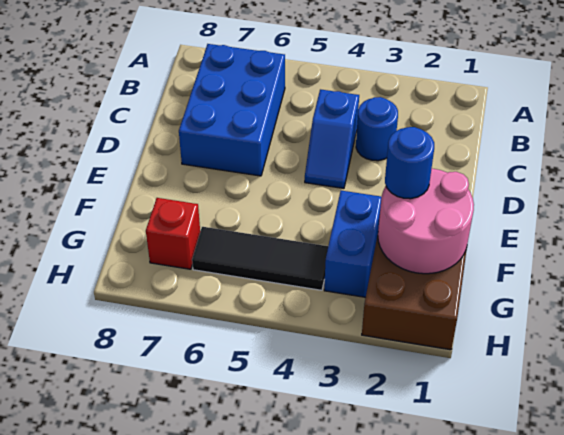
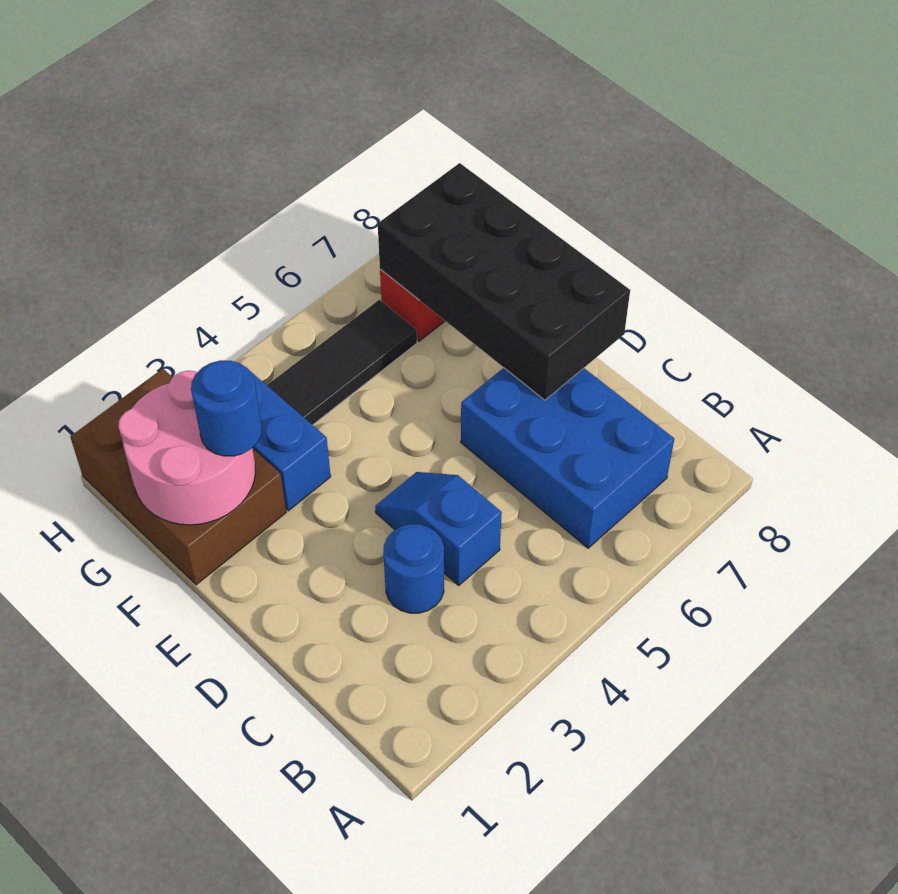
none -> black brick D7:G8 level 2

